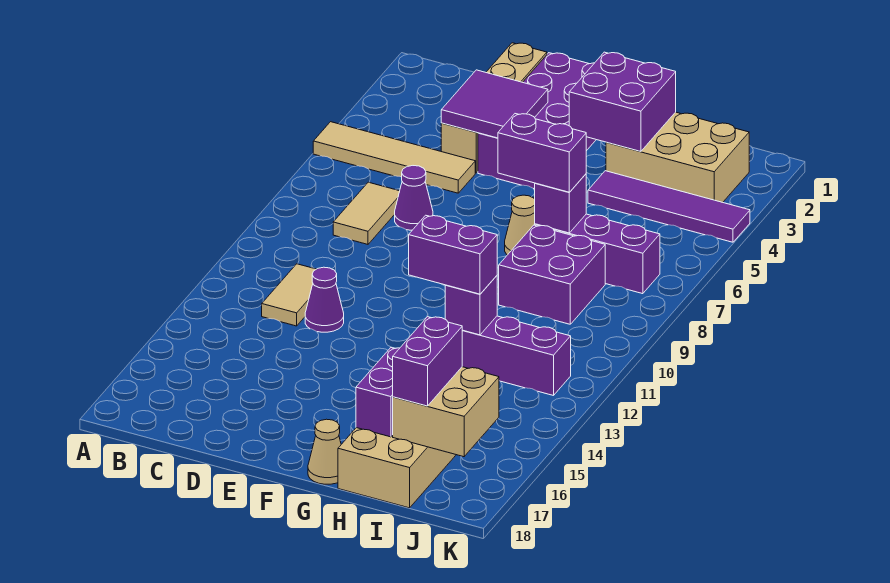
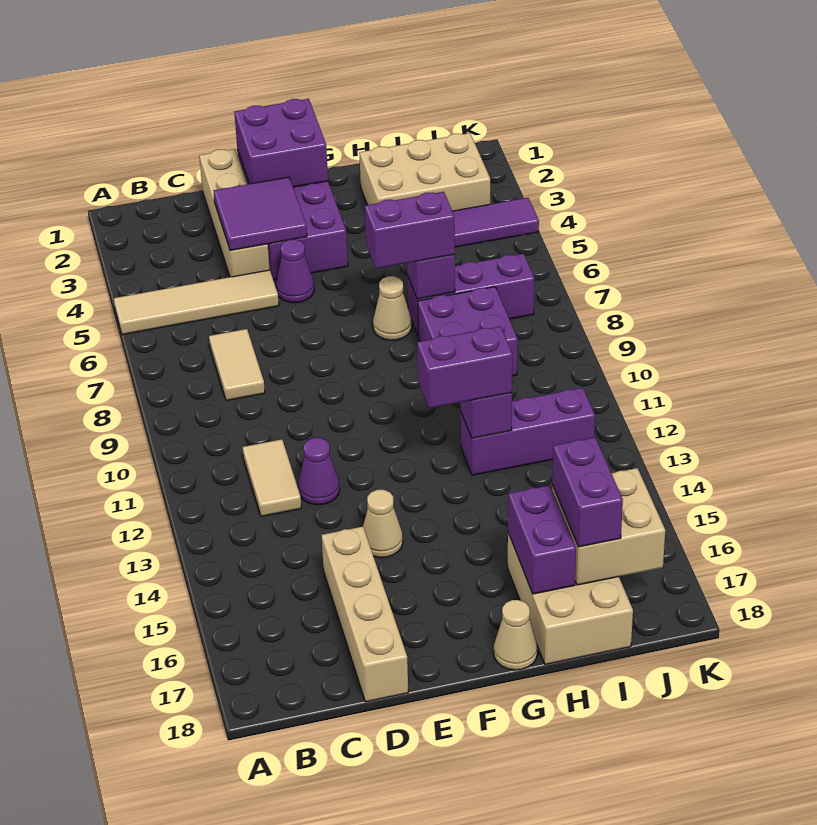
purple cone D7 level 1 -> purple cone E5 level 1
none -> tan brick D15:D18 level 1
none -> tan cone E14 level 1
purple brick G2:H3 level 2 -> purple brick E1:F2 level 2

